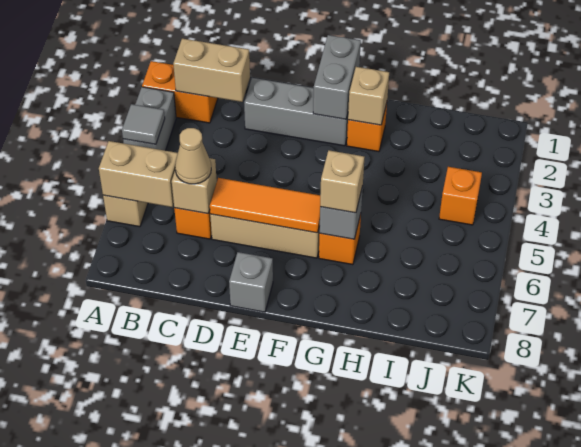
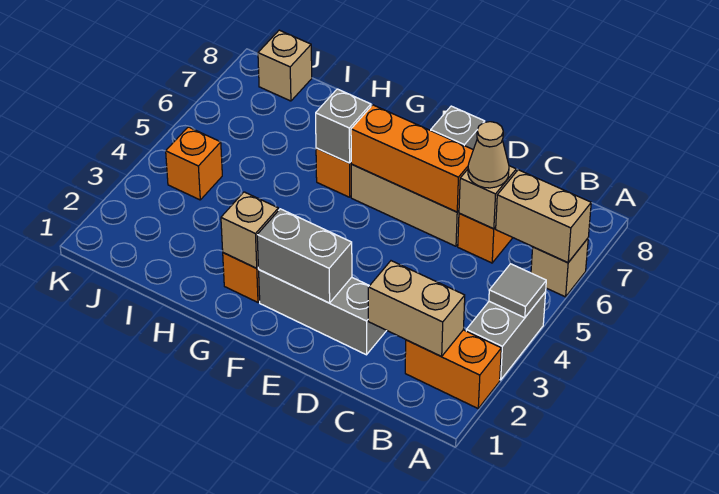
orange tile D6:F6 level 2 -> orange brick D6:F6 level 2
grey brick F1:F2 level 2 -> grey brick E2:F2 level 2
tan brick G6 level 3 -> tan brick J8 level 1

